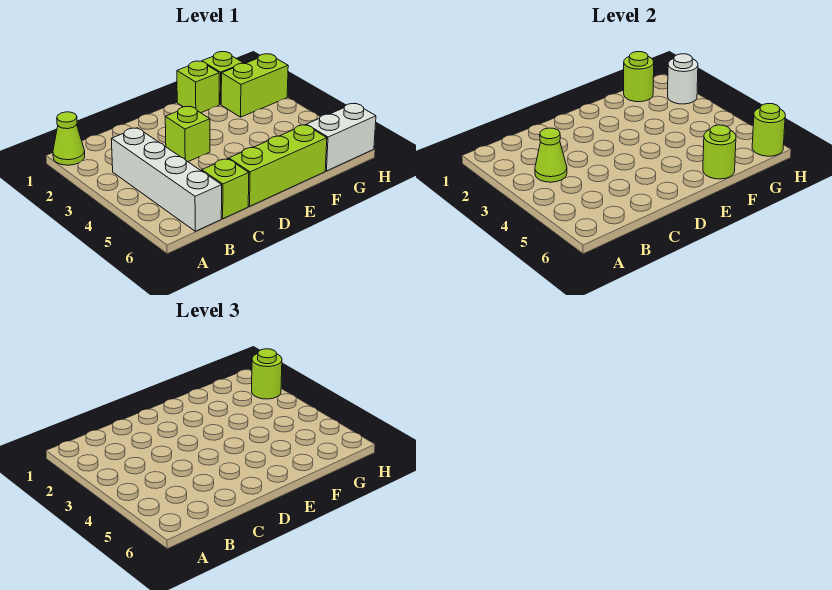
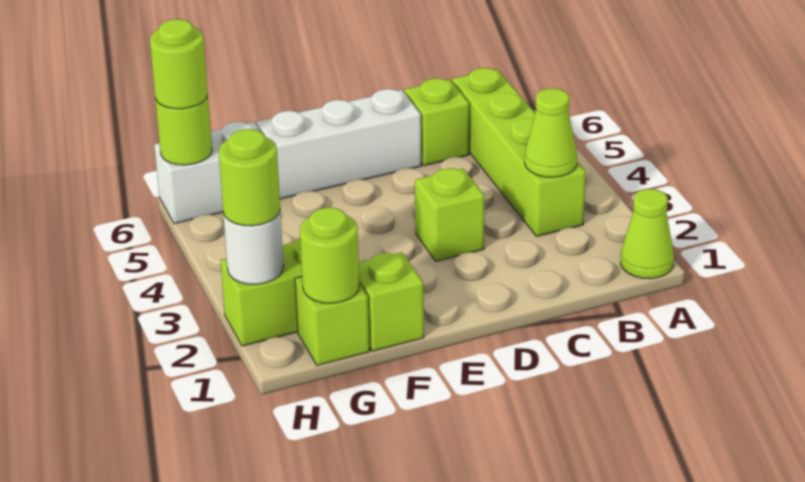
white brick B3:B6 level 1 -> lime brick B3:B6 level 1
lime brick D6:F6 level 1 -> white brick D6:F6 level 1
lime round brick F6 level 2 -> lime round brick H6 level 3

